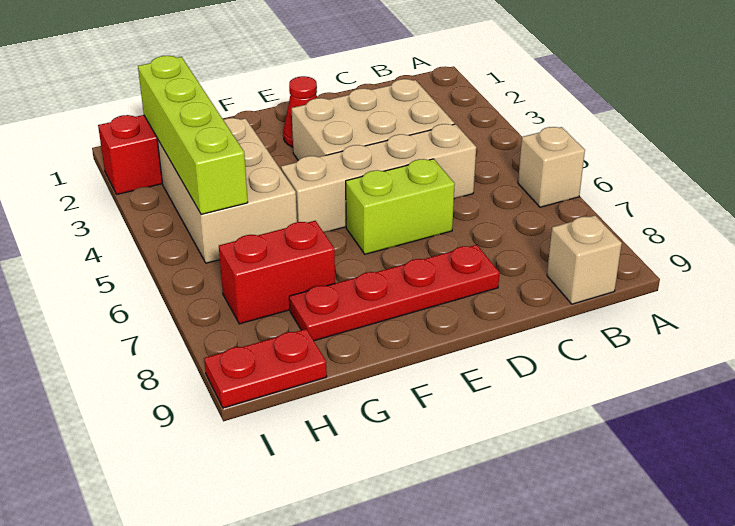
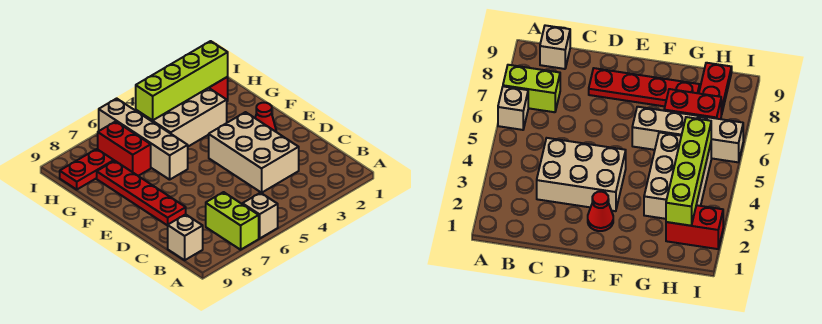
tan brick C5:F5 level 1 -> tan brick F6:I6 level 1
lime brick D6:E6 level 1 -> lime brick A7:B7 level 1
red plate H9:I9 level 1 -> red plate H8:H9 level 1

